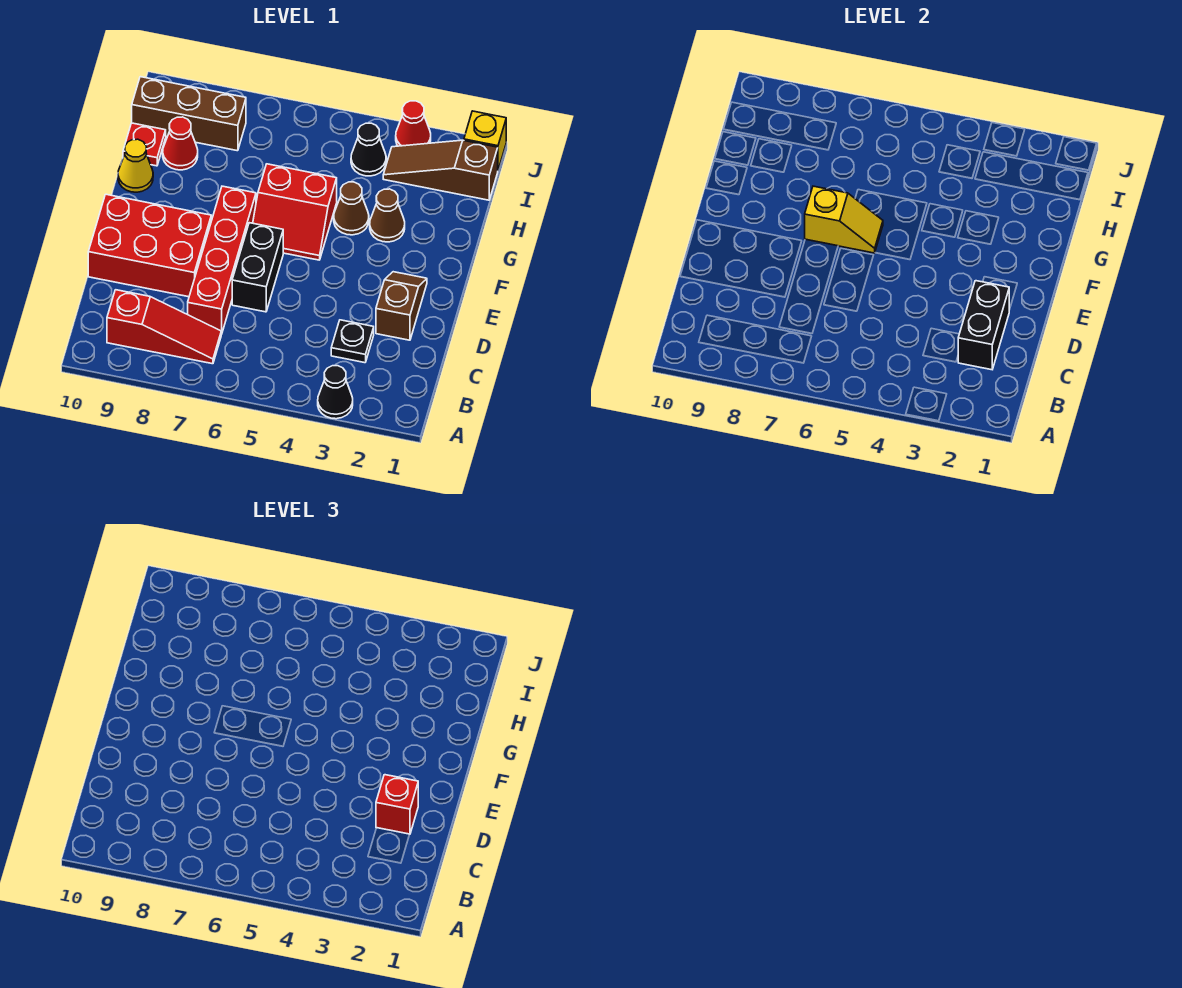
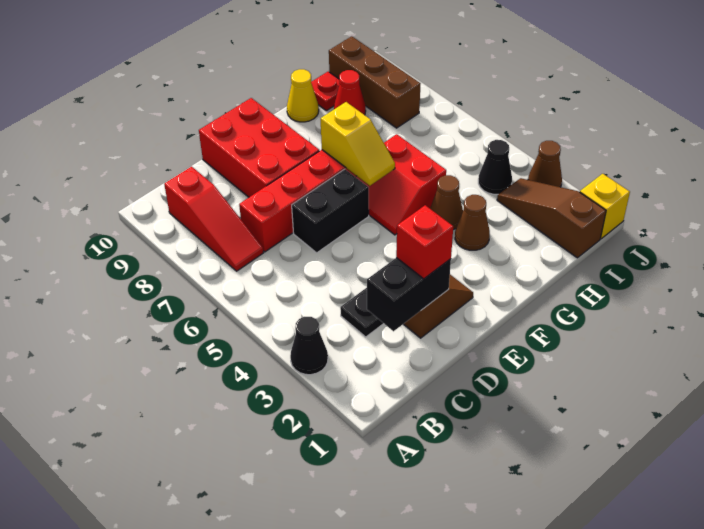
red cone J3 level 1 -> brown cone J3 level 1

